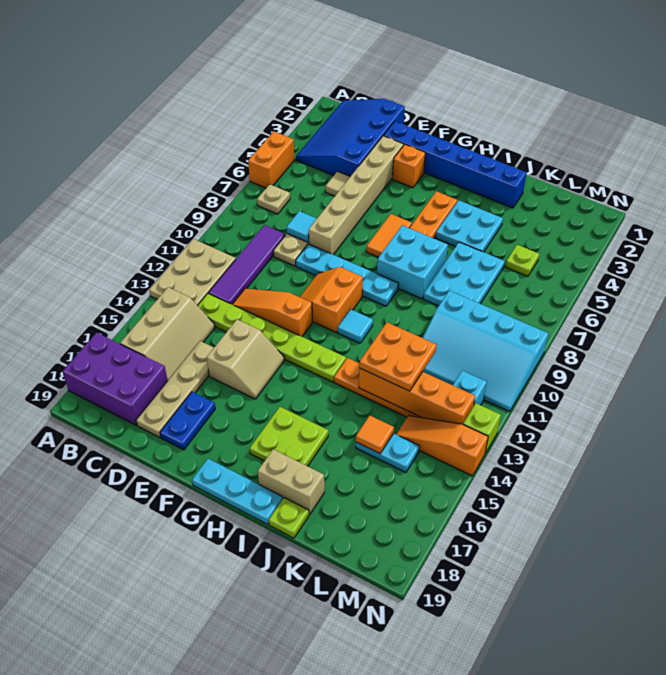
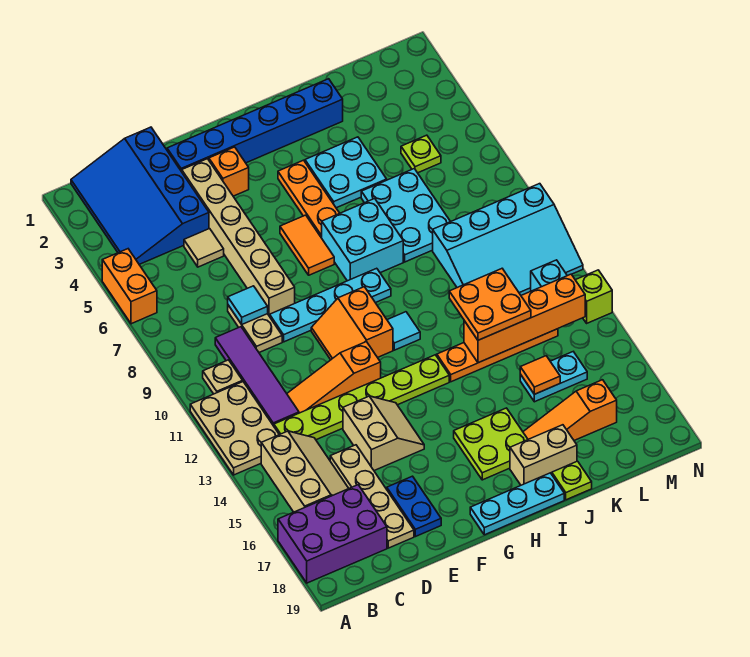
tan plate B7 level 1 -> tan plate B10 level 1
orange slope L14:N14 level 1 top N -> orange slope J17:L17 level 1 top L

